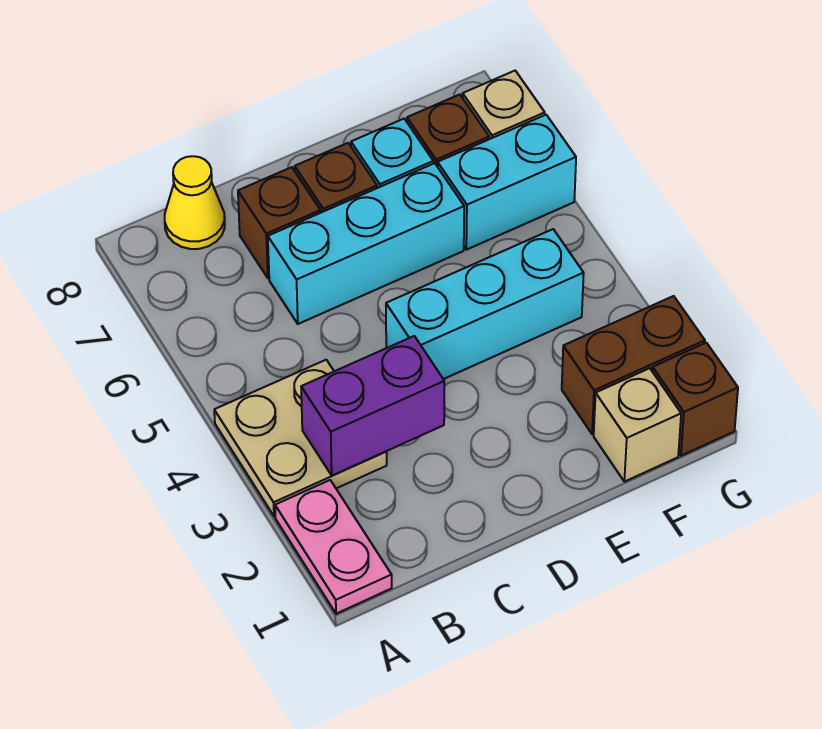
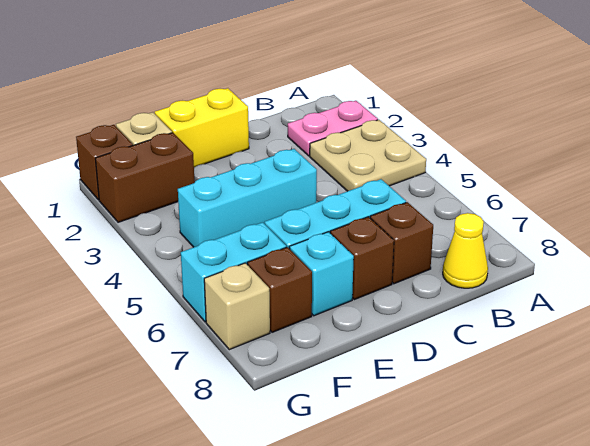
pink plate A1:A2 level 1 -> pink plate A2:B2 level 1
purple brick B3:C3 level 2 -> none
none -> yellow brick D1:E1 level 1

